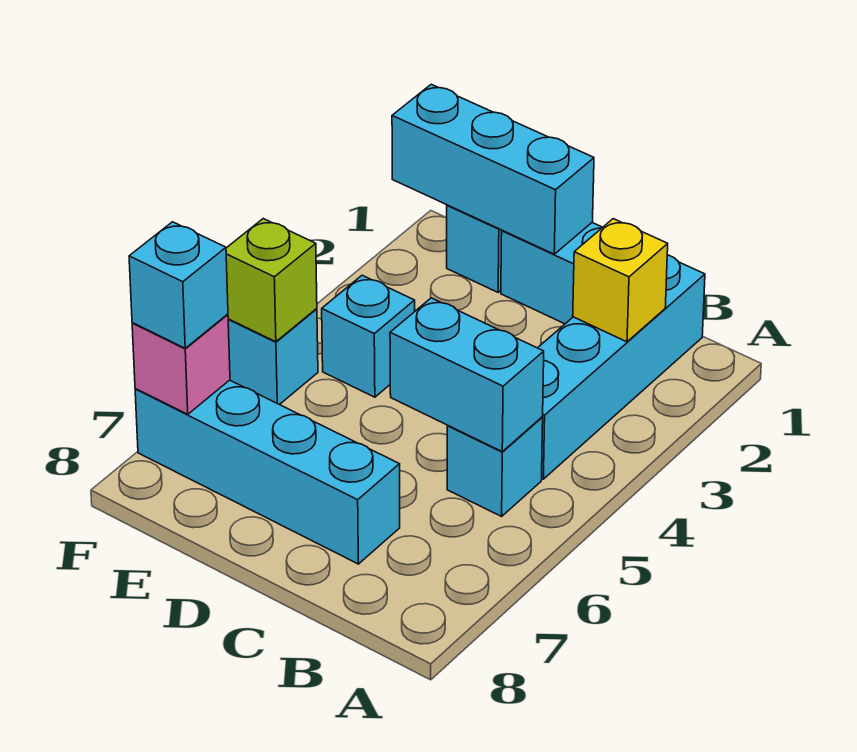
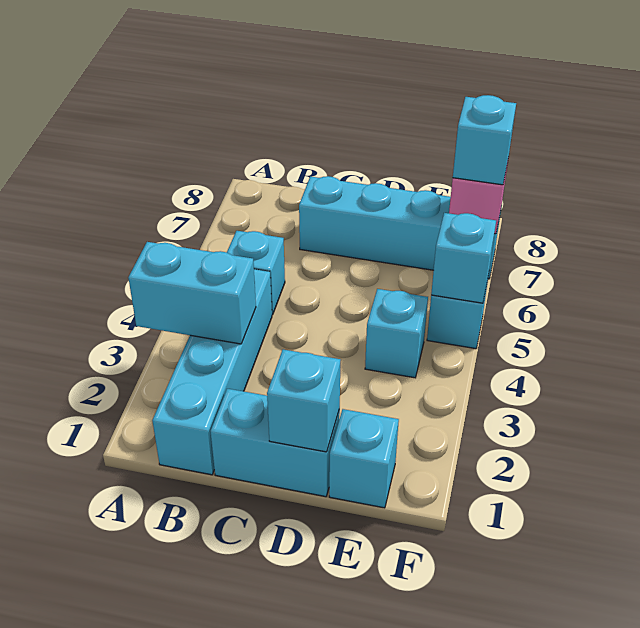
yellow brick B2 level 2 -> none
cyan brick B5:C5 level 2 -> cyan brick A3:B3 level 2
cyan brick D1:F1 level 2 -> cyan brick D1 level 2
lime brick F5 level 2 -> cyan brick F5 level 2

